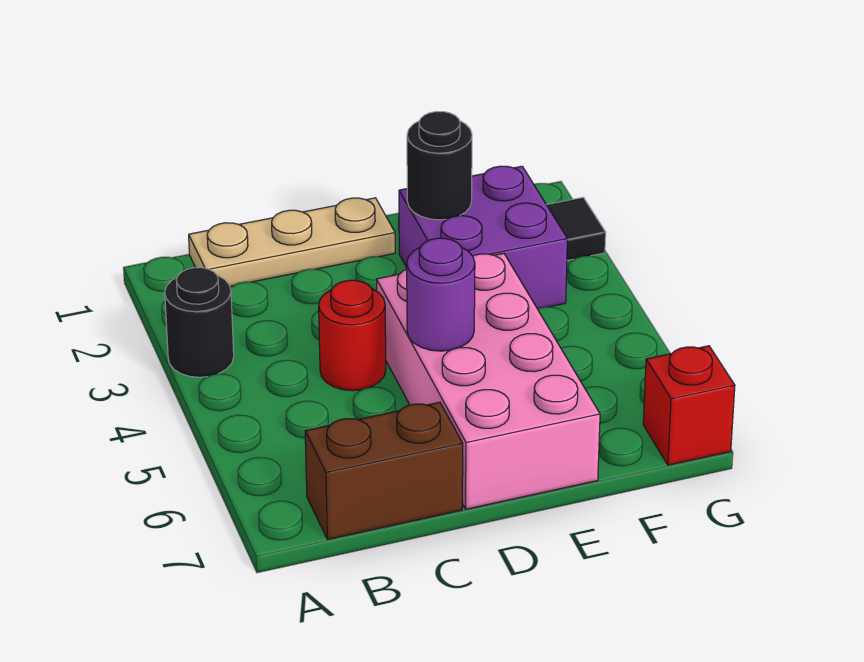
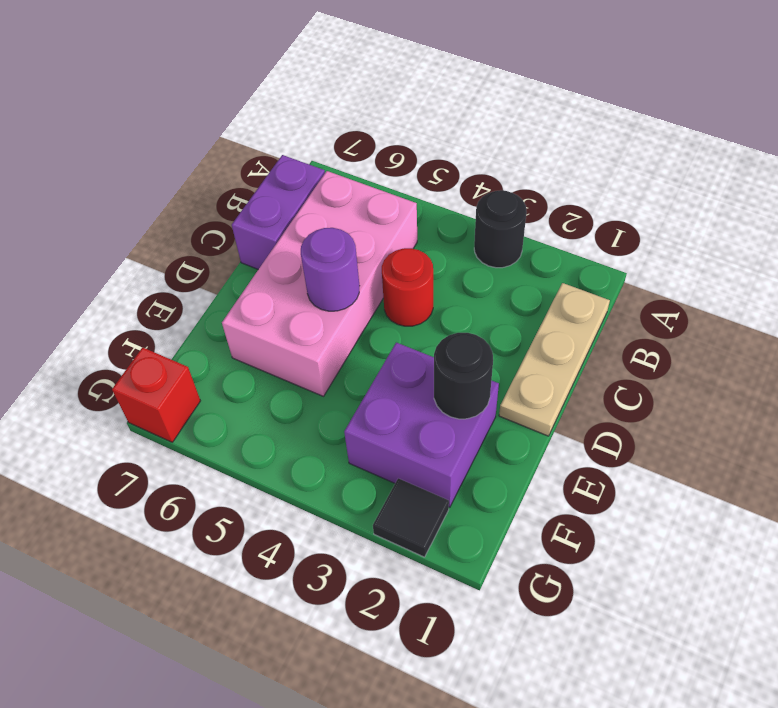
brown brick B7:C7 level 1 -> purple brick B7:C7 level 1
pink brick D4:E7 level 1 -> pink brick B5:E6 level 1

